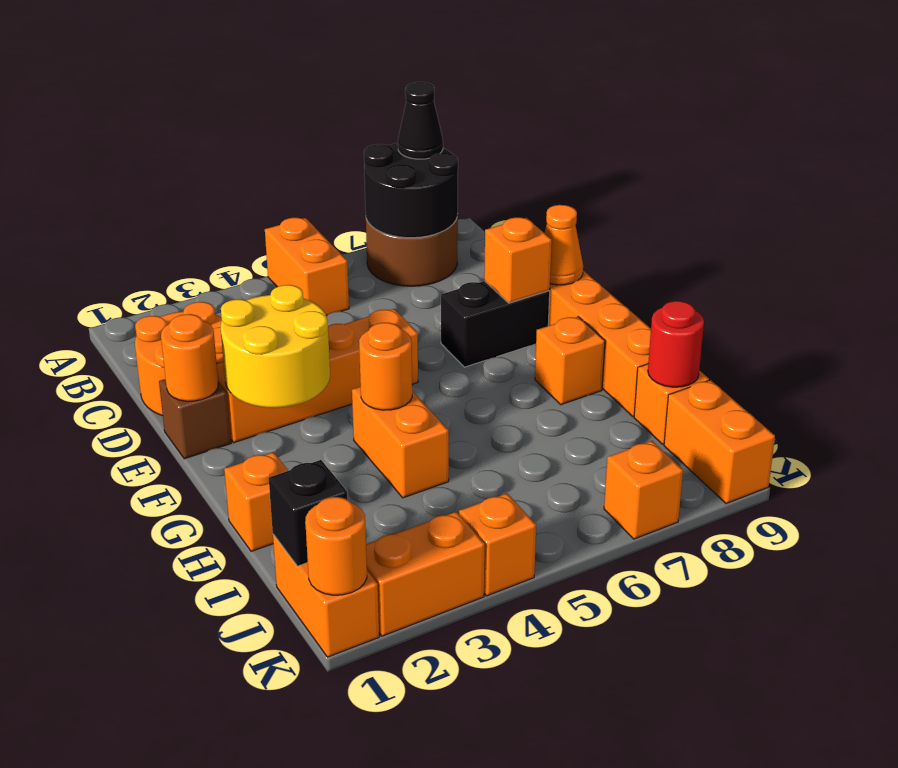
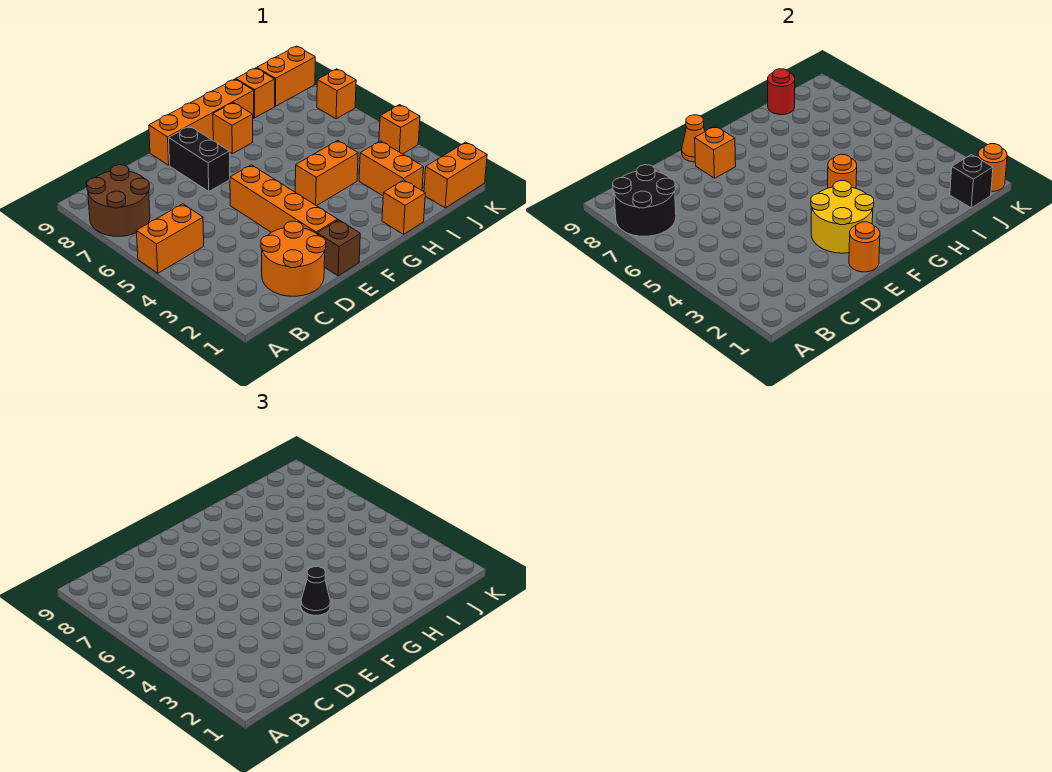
black cone A8 level 3 -> black cone F3 level 3
orange brick K2:K3 level 1 -> orange brick I2:I3 level 1

